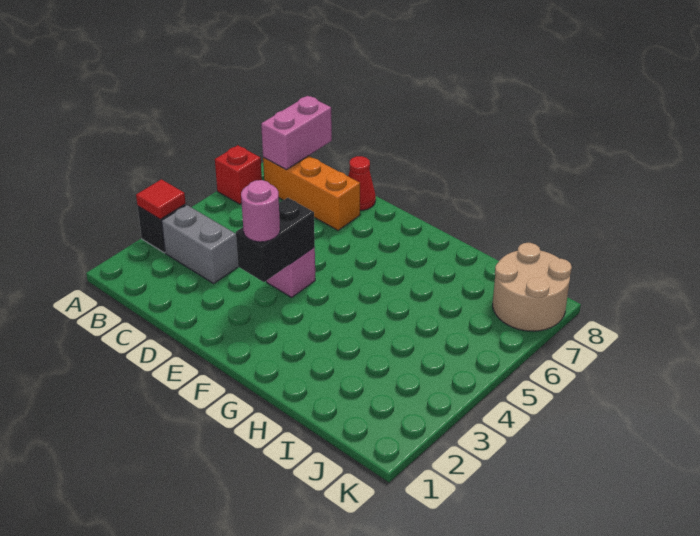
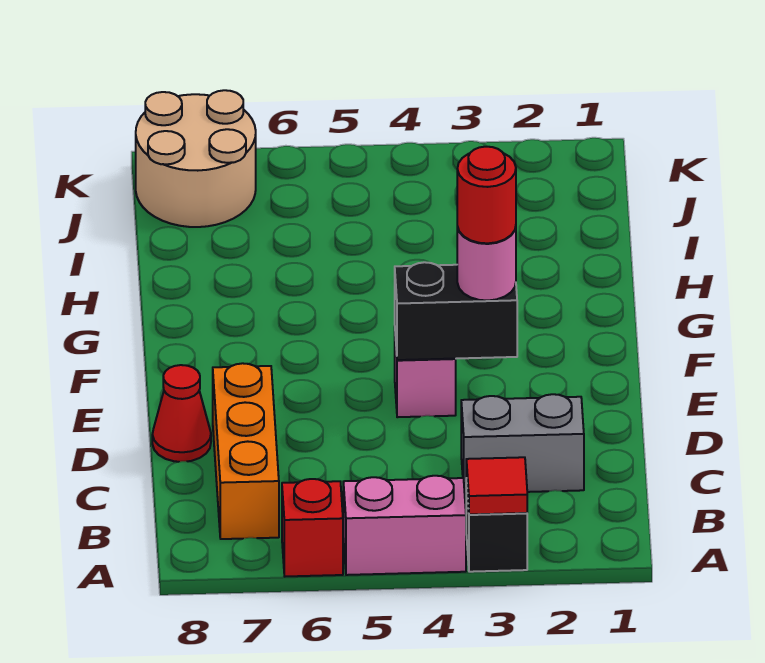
grey brick B3:C3 level 1 -> grey brick C2:C3 level 1
pink brick B7:B8 level 2 -> pink brick A4:A5 level 1
none -> red round brick E3 level 4

